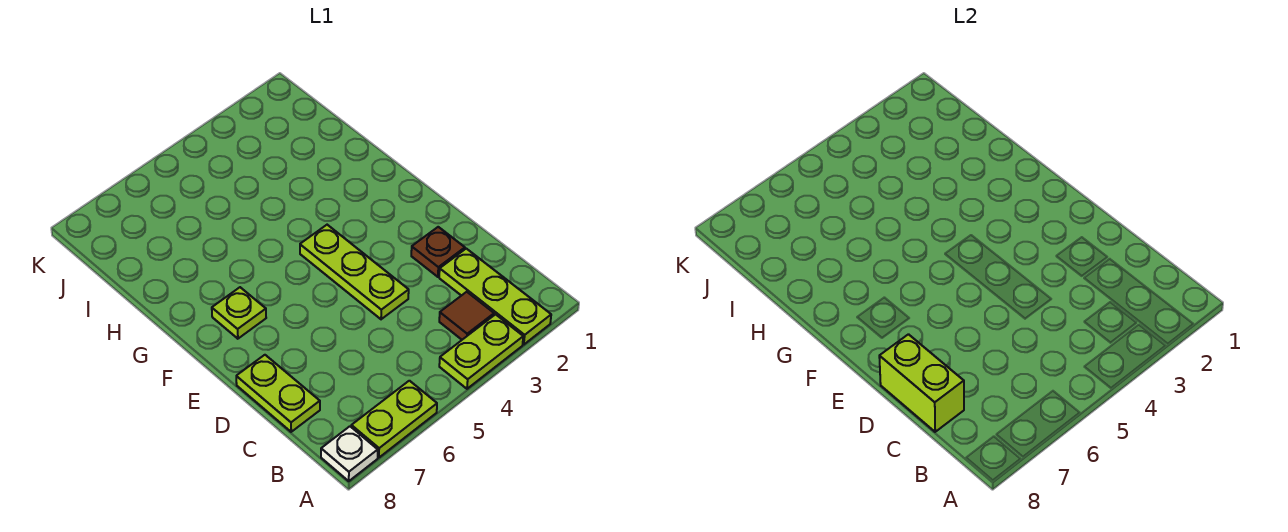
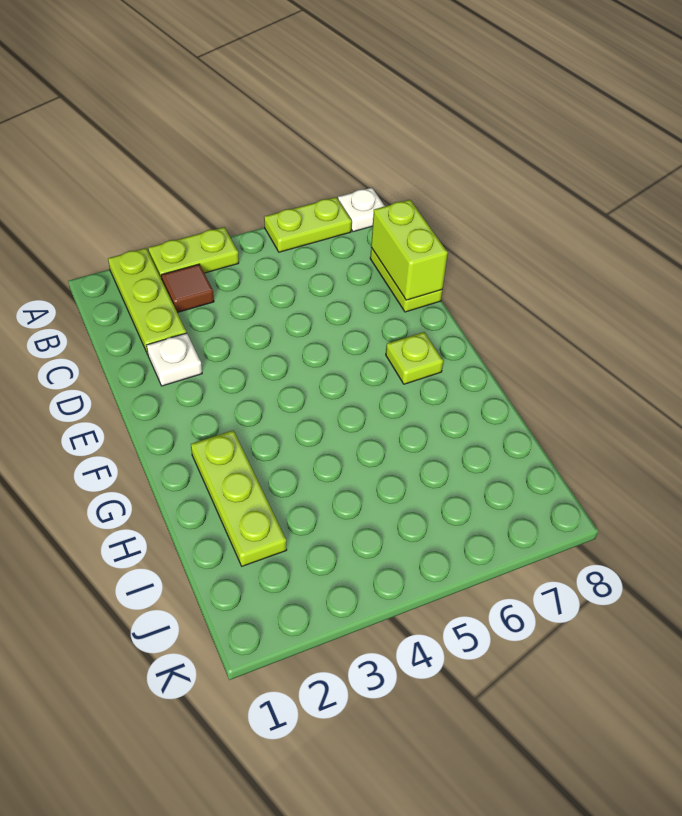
brown plate D2 level 1 -> white plate D2 level 1
lime plate D4:F4 level 1 -> lime plate G2:I2 level 1

